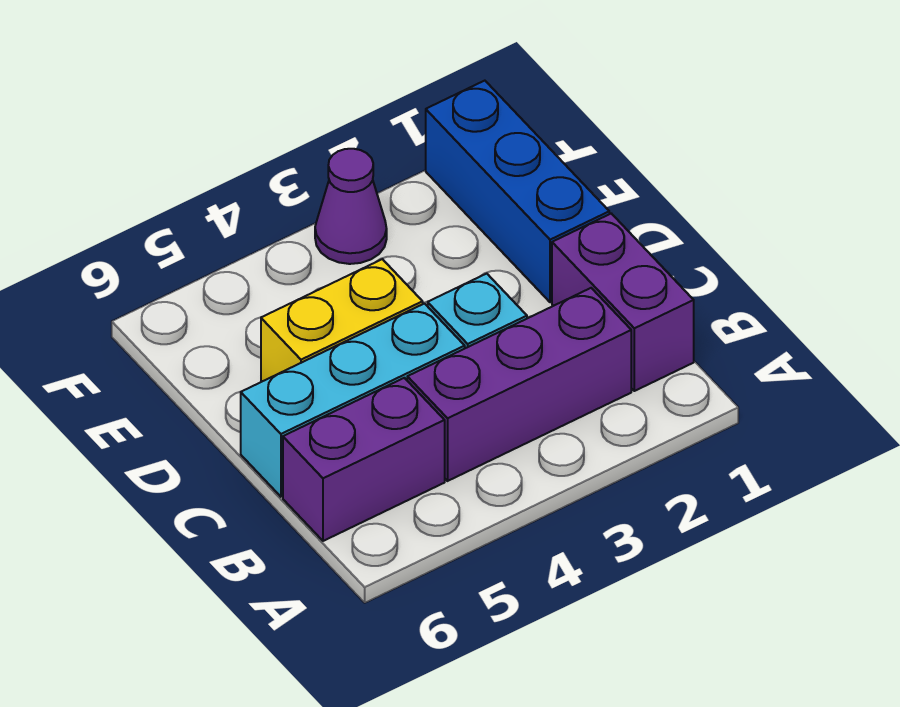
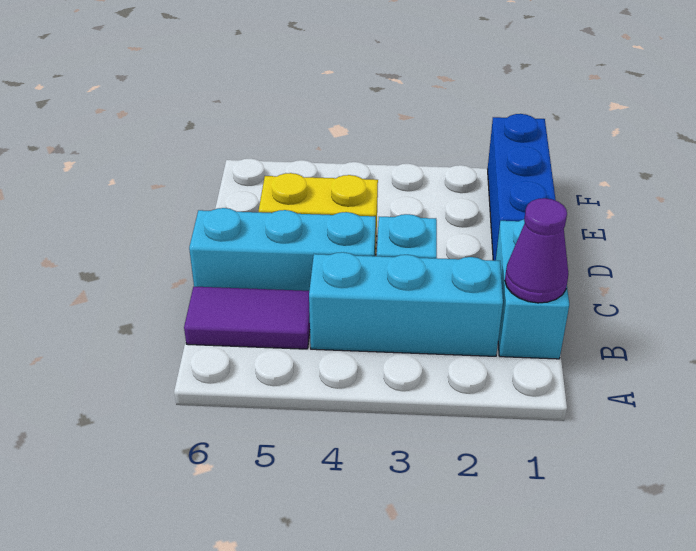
purple brick B1:C1 level 1 -> cyan brick B1:C1 level 1
purple brick B2:B4 level 1 -> cyan brick B2:B4 level 1
purple brick B5:B6 level 1 -> purple tile B5:B6 level 1
purple cone F3 level 1 -> purple cone B1 level 2

